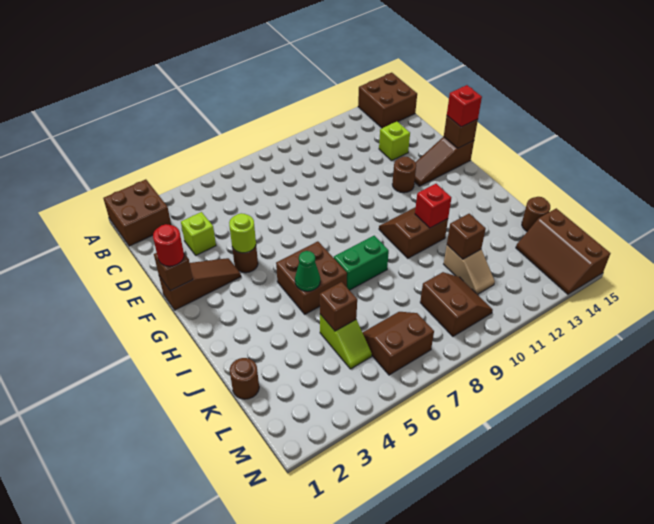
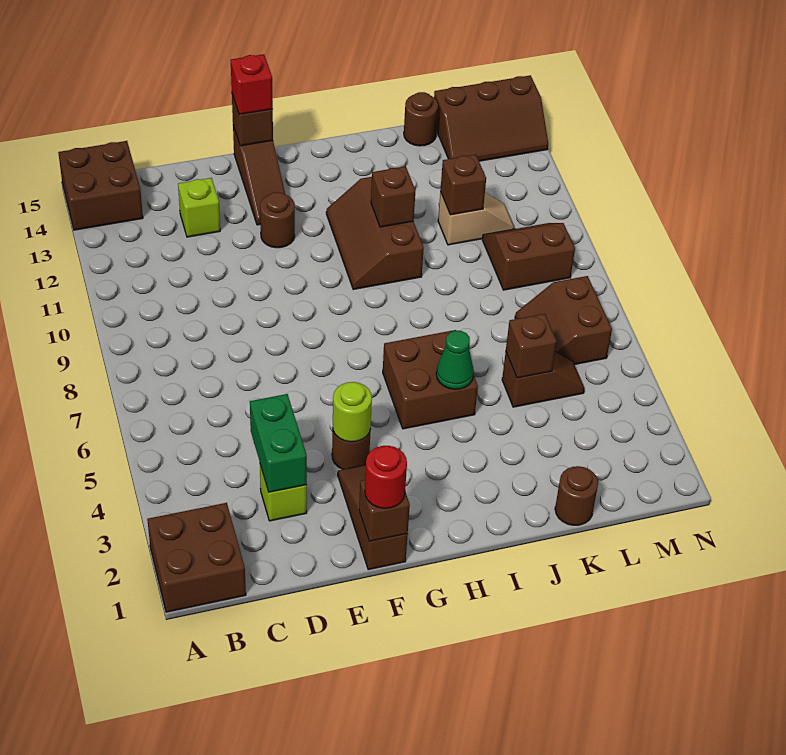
brown slope H10:I11 level 1 top I -> brown slope H10:I12 level 1 top I
green brick I7:I8 level 1 -> green brick D3:D4 level 2
red brick I11 level 2 -> brown brick I11 level 2
lime slope K5:L5 level 1 top K -> brown slope K5:L5 level 1 top K

